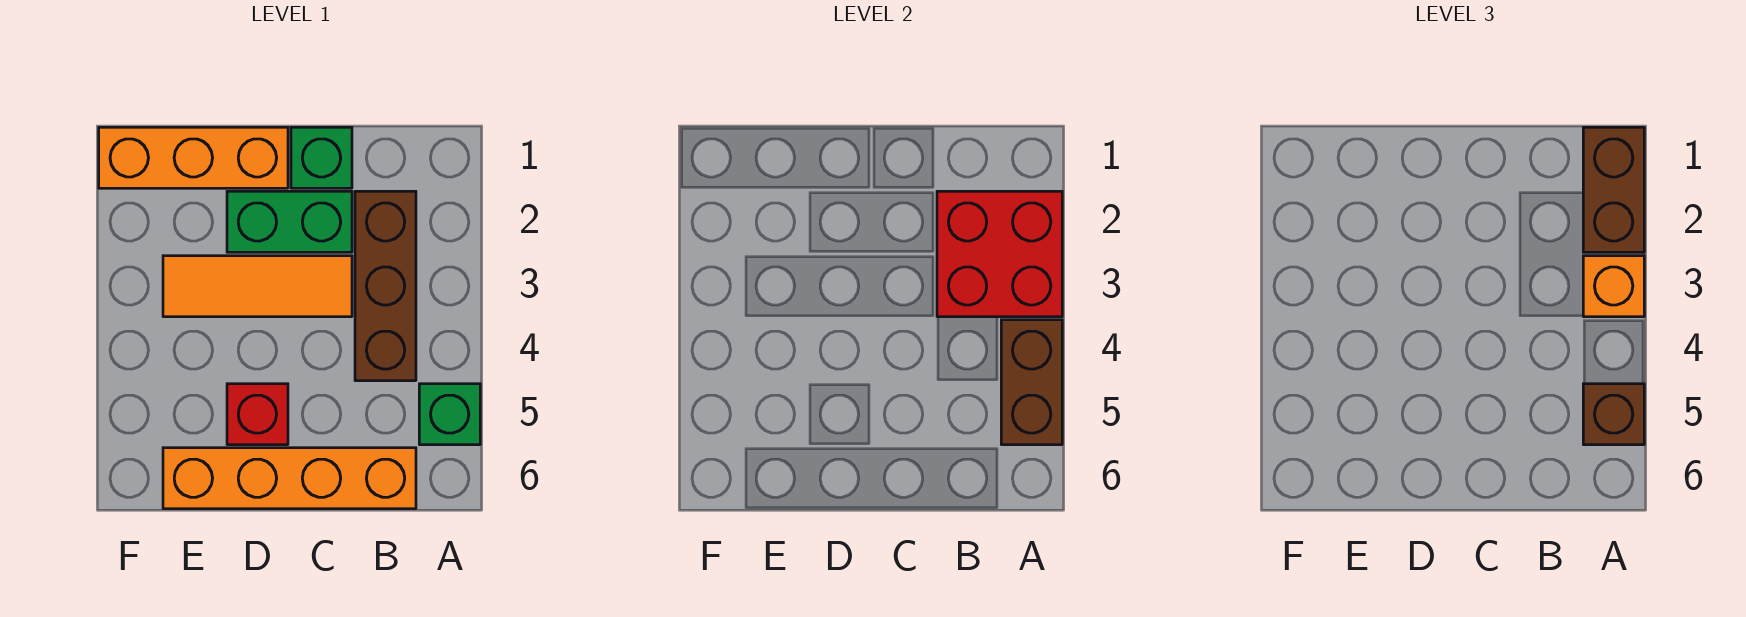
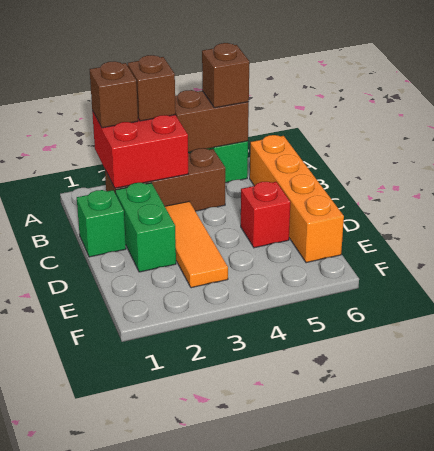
brown brick A1:A2 level 3 -> brown brick A2 level 3
orange brick A3 level 3 -> brown brick A3 level 3
orange brick D1:F1 level 1 -> none

